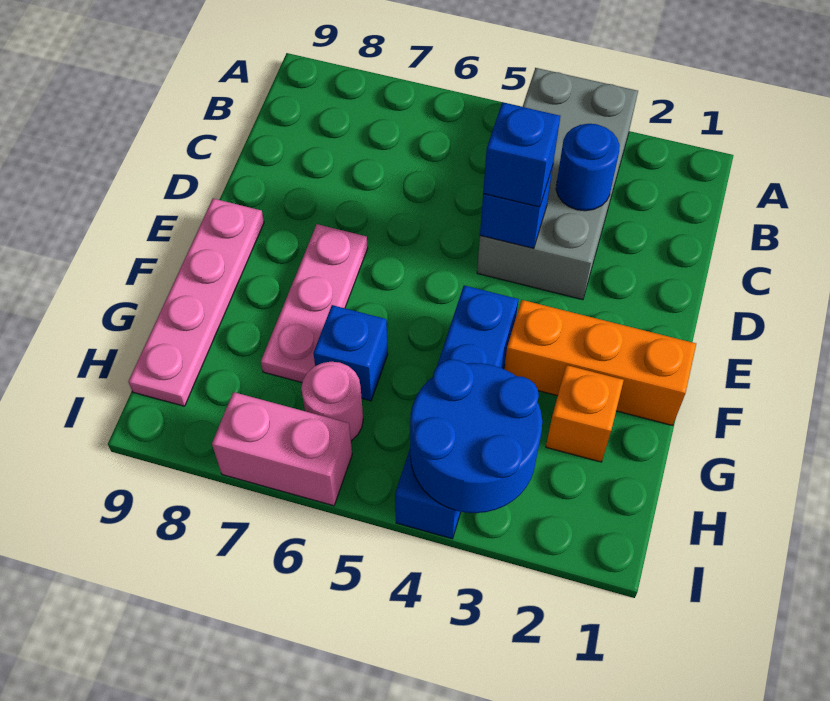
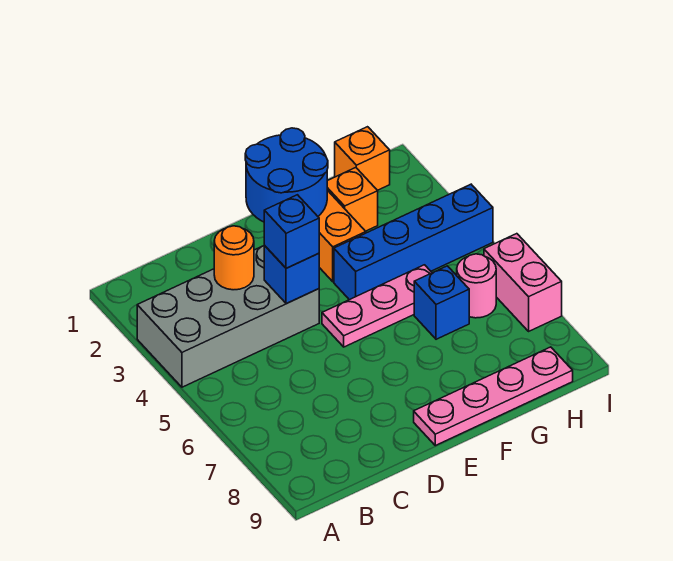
blue round brick C3 level 2 -> orange round brick C3 level 2
pink plate E7:G7 level 1 -> pink plate E5:G5 level 1
none -> orange brick H1 level 1
blue round brick H3:I4 level 2 -> blue round brick E1:F2 level 2

